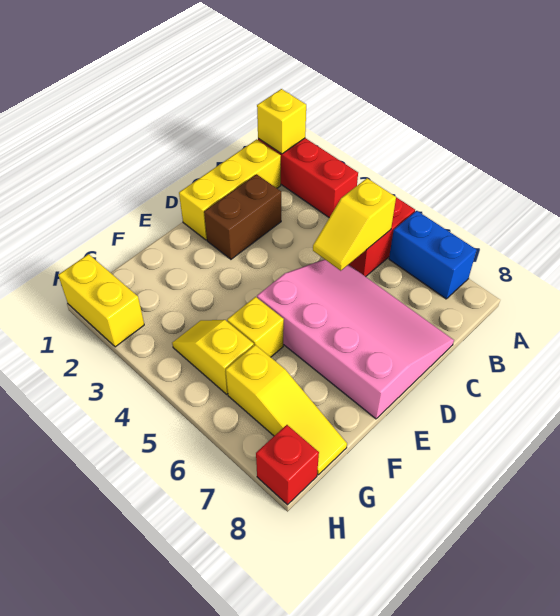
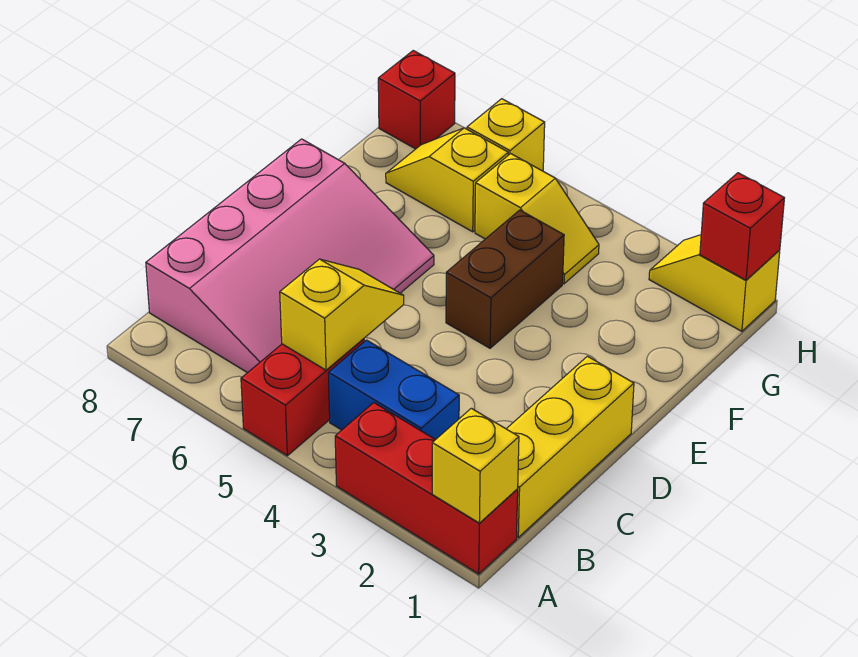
blue brick A6:A7 level 1 -> blue brick B3:B4 level 1
brown brick C2:D2 level 1 -> brown brick E4:F4 level 1
pink slope C5:E8 level 1 top E -> pink slope B6:E8 level 1 top 8
yellow brick F5 level 1 -> yellow brick H6 level 1
yellow slope G6:G8 level 1 top 6 -> yellow slope G6:G7 level 1 top 6
yellow brick H1:H2 level 1 -> yellow slope H1:H2 level 1 top 1
none -> red brick H1 level 2

